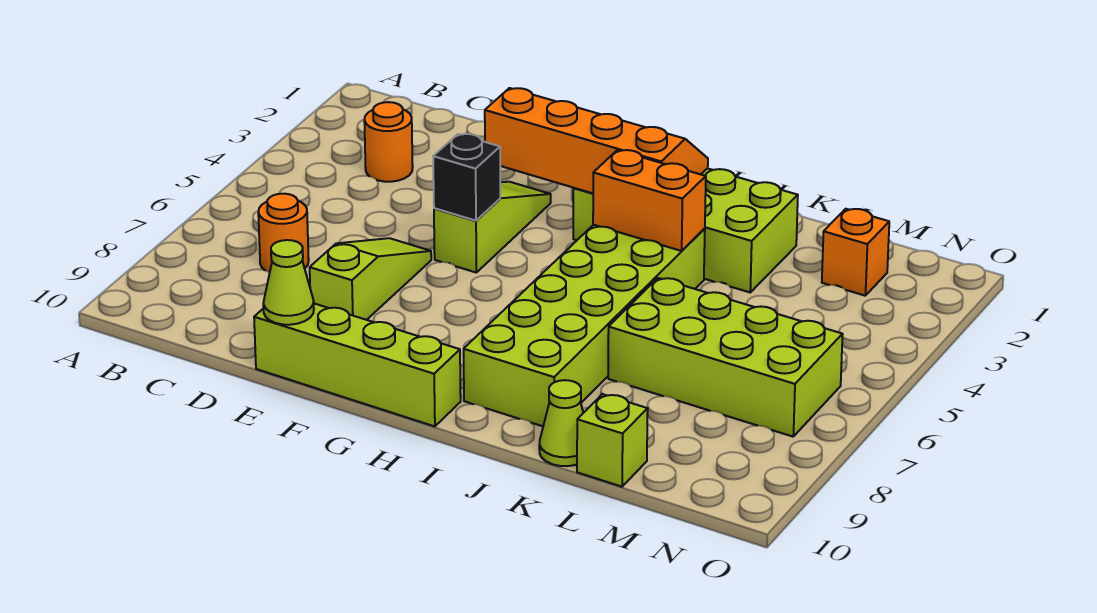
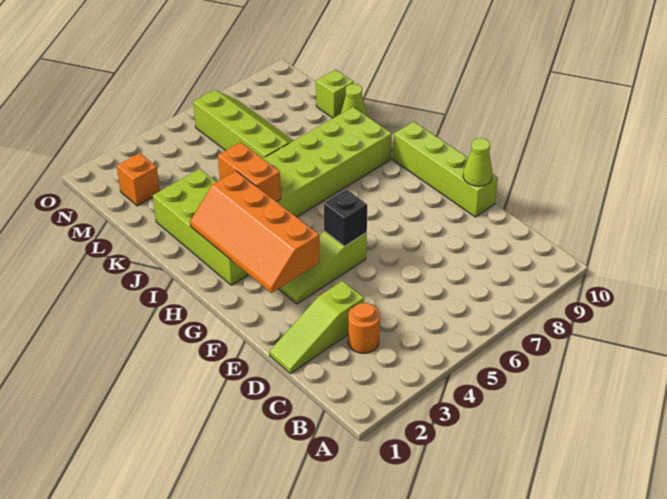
orange round brick C7 level 1 -> none
lime slope E6:E8 level 1 top 8 -> lime slope D1:D3 level 1 top 3
lime brick K6:N7 level 1 -> lime slope K6:N7 level 1 top 6

